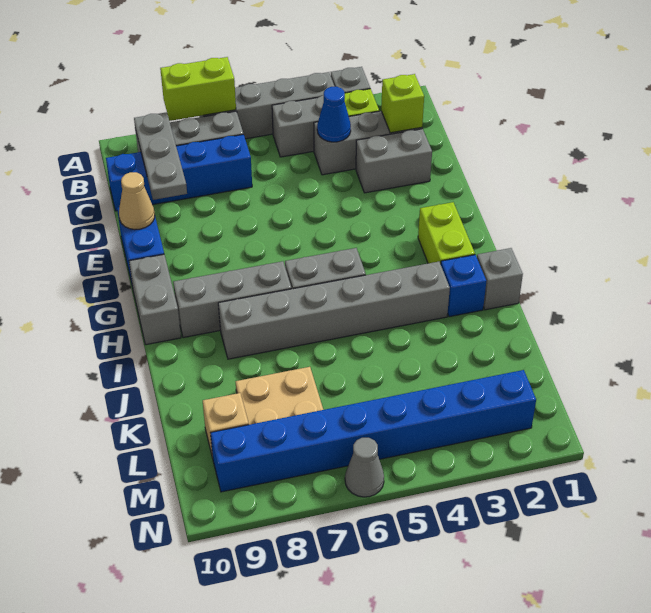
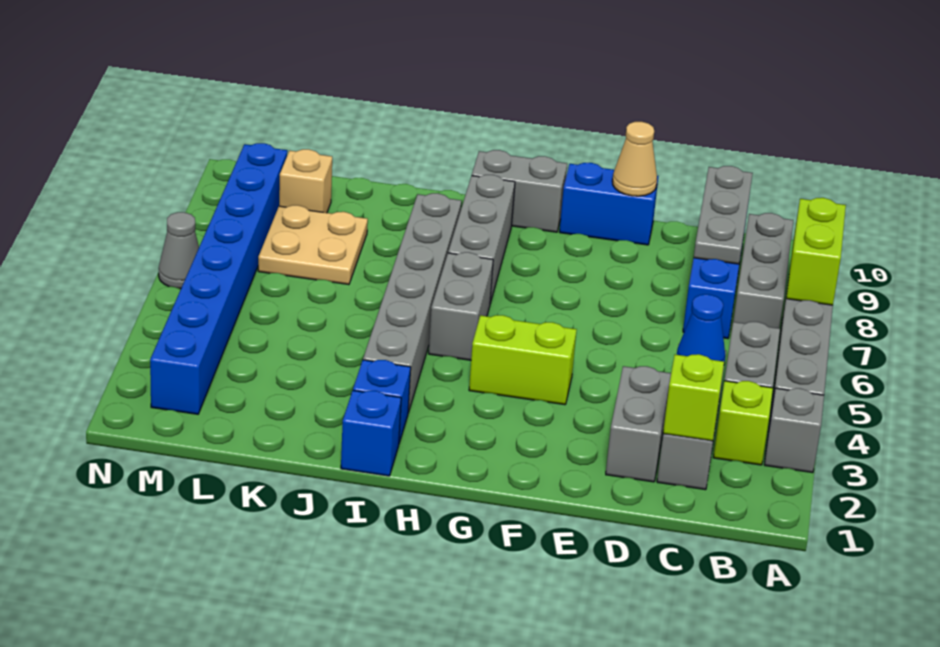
grey plate B9:D9 level 2 -> grey plate C8:C10 level 2
lime brick G2:H2 level 1 -> lime brick F4:G4 level 1
grey brick I1 level 1 -> blue brick I1 level 1

